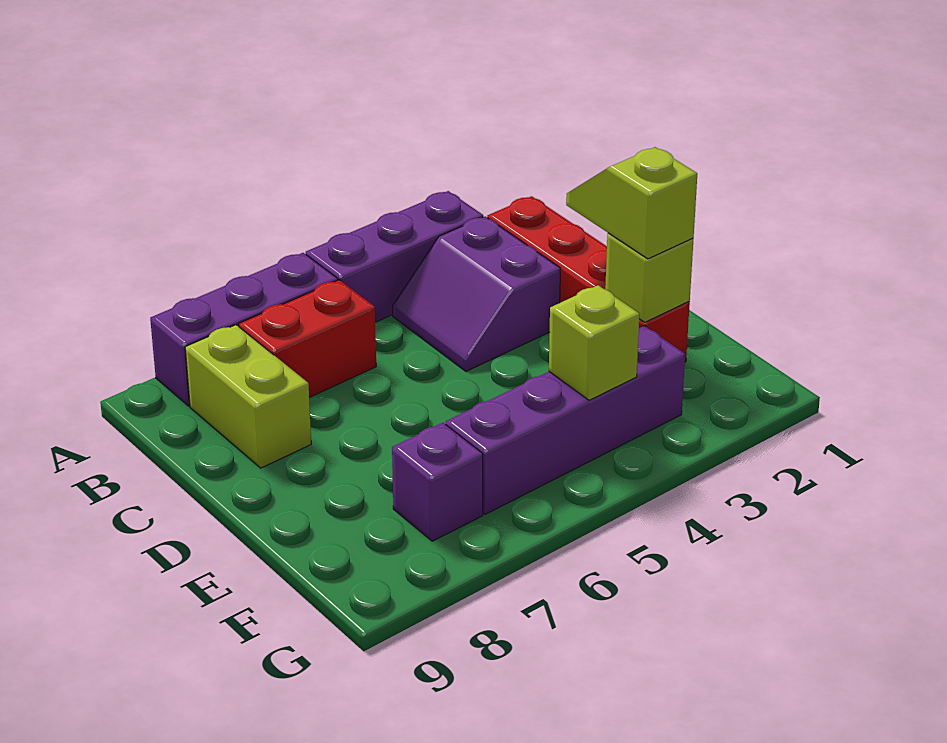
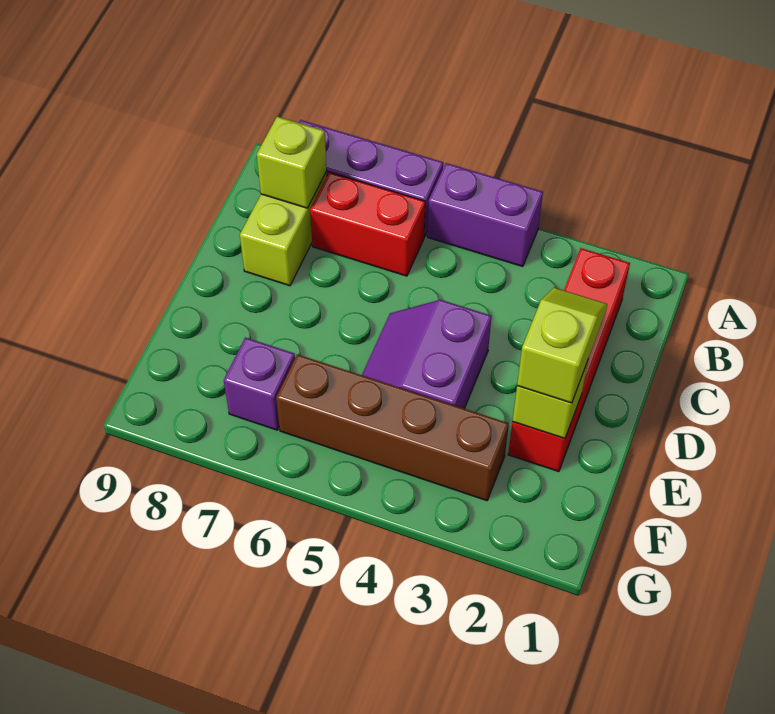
purple brick A3:A5 level 1 -> purple brick A4:A5 level 1
purple slope B3:C4 level 1 top 3 -> purple slope D4:E5 level 1 top 4
purple brick F3:F6 level 1 -> brown brick F3:F6 level 1
lime brick F4 level 2 -> lime brick B8 level 2

